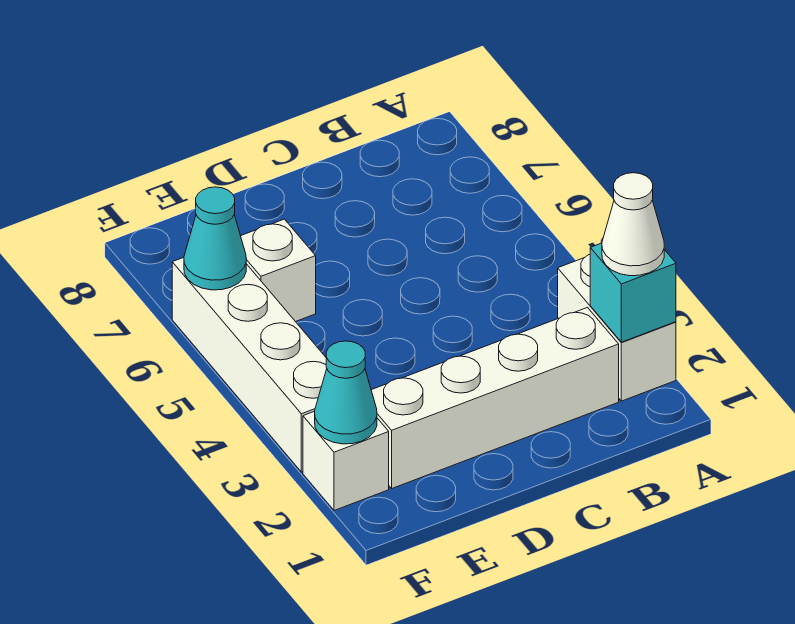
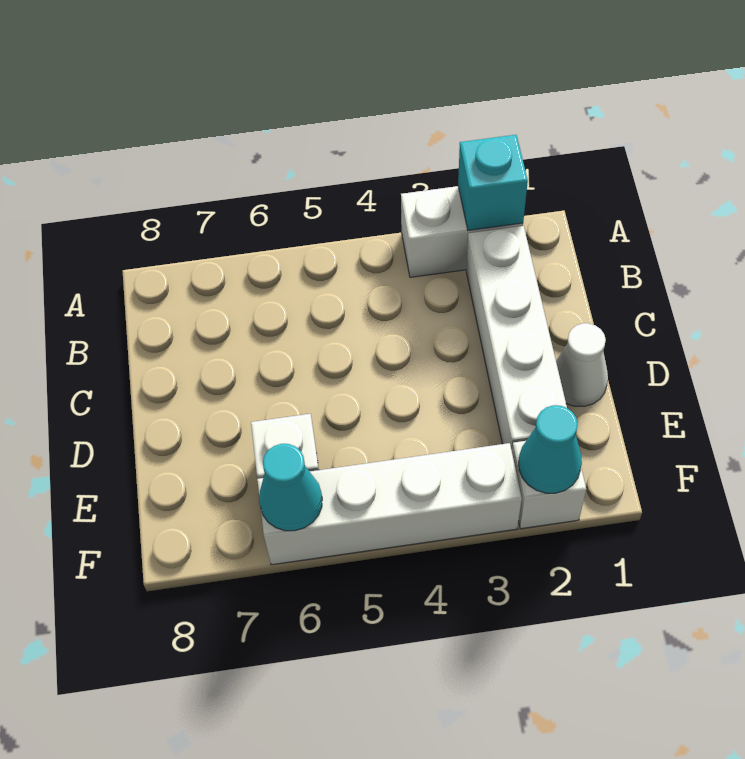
white cone A2 level 3 -> white cone D1 level 1

